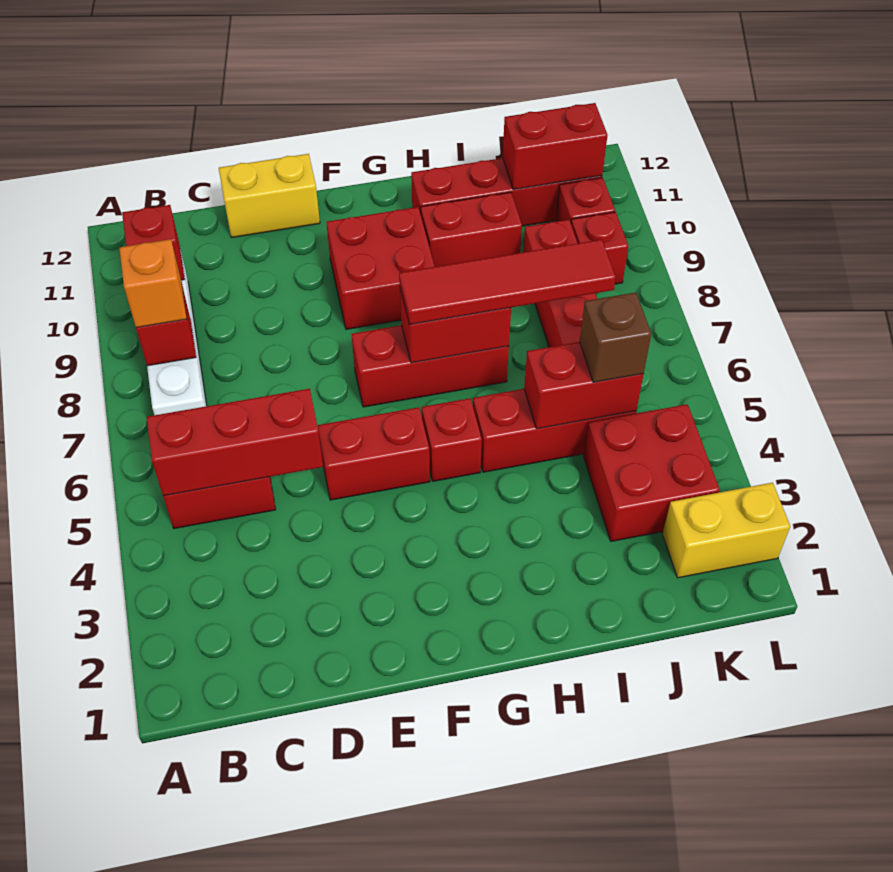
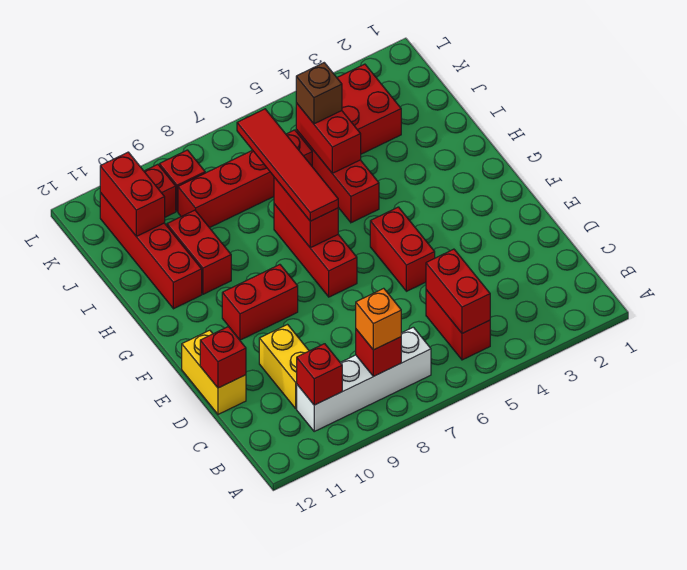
red brick B5:D5 level 2 -> red brick B5:C5 level 2
red brick F9:G10 level 1 -> red brick F9:F10 level 1
red brick G5 level 1 -> red brick D12 level 2
yellow brick K2:L2 level 1 -> yellow brick C10:D10 level 1

